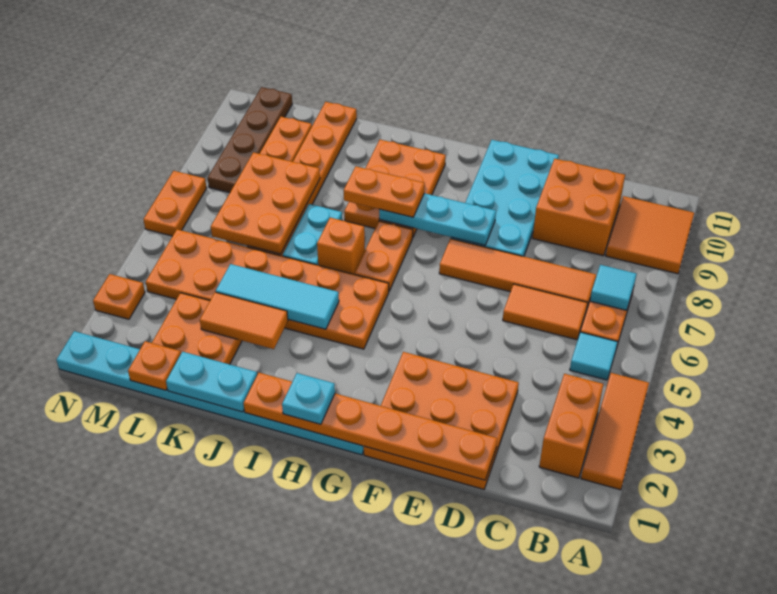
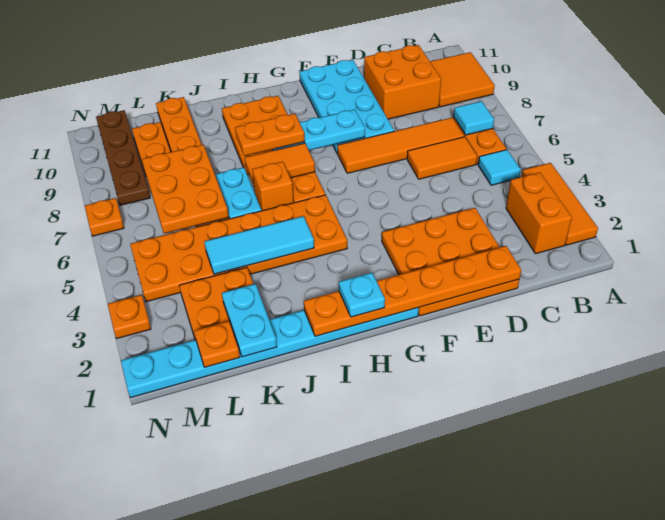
cyan plate J1:K1 level 2 -> cyan plate K1:K2 level 2
orange tile J3:K3 level 2 -> orange tile H7:I7 level 2
orange plate N6:N7 level 1 -> orange plate N7 level 1

